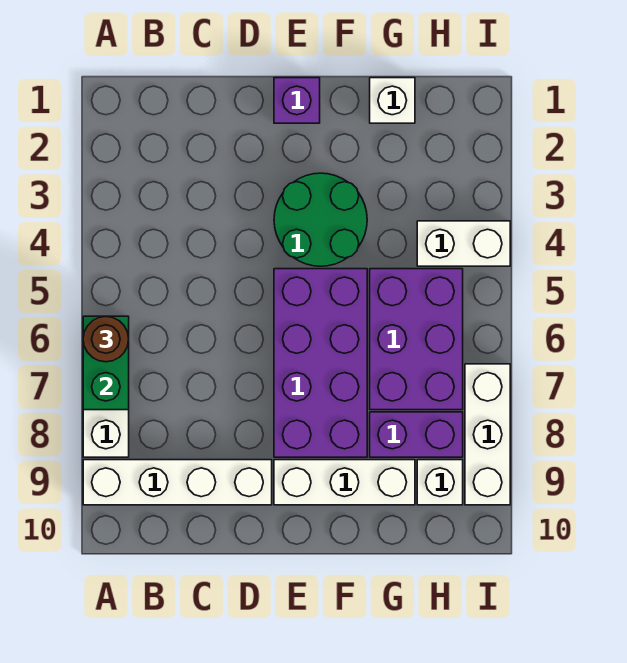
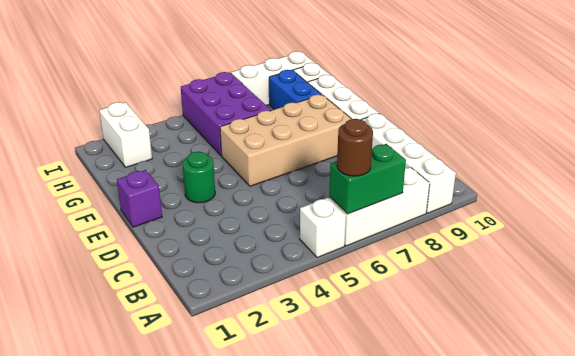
green round brick E3:F4 level 1 -> green round brick E3 level 1
purple brick E5:F8 level 1 -> tan brick E5:F8 level 1
white brick G1 level 1 -> white brick A5 level 1
purple brick G5:H7 level 1 -> purple brick G5:I6 level 1
purple brick G8:H8 level 1 -> blue brick G8:H8 level 1
white brick H4:I4 level 1 -> white brick H2:I2 level 1

